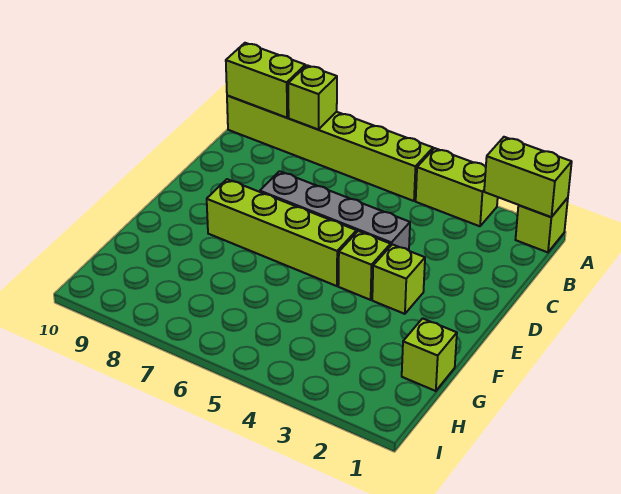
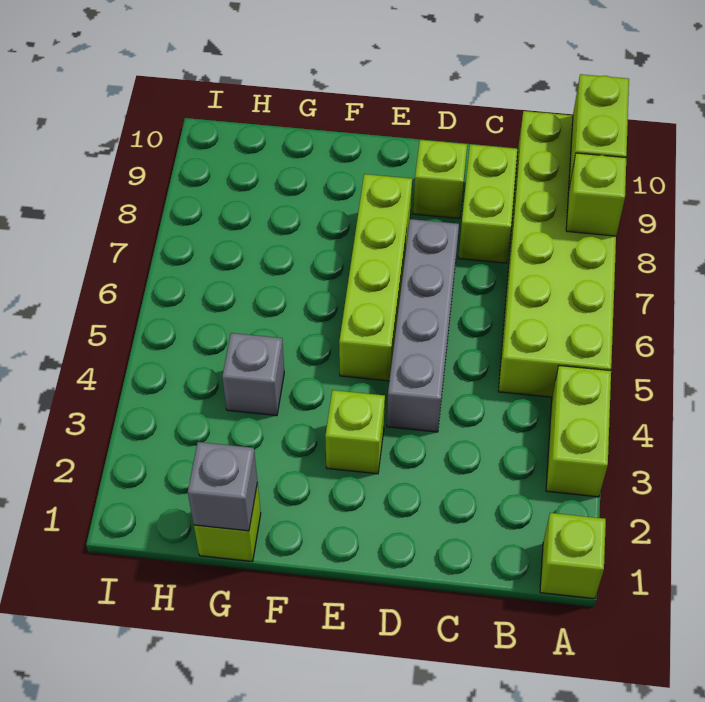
lime brick A1:A2 level 2 -> lime brick C8:C9 level 1
lime brick A5:A10 level 1 -> lime brick A5:B10 level 1
lime brick E4 level 1 -> lime brick D9 level 1
none -> grey brick G1 level 2
none -> grey brick G4 level 1

